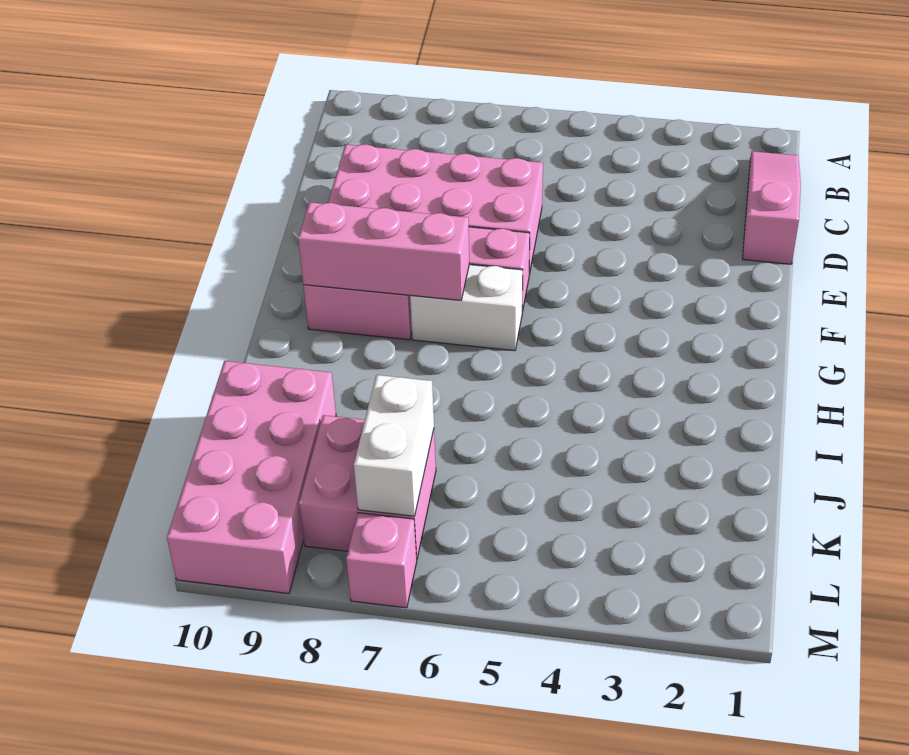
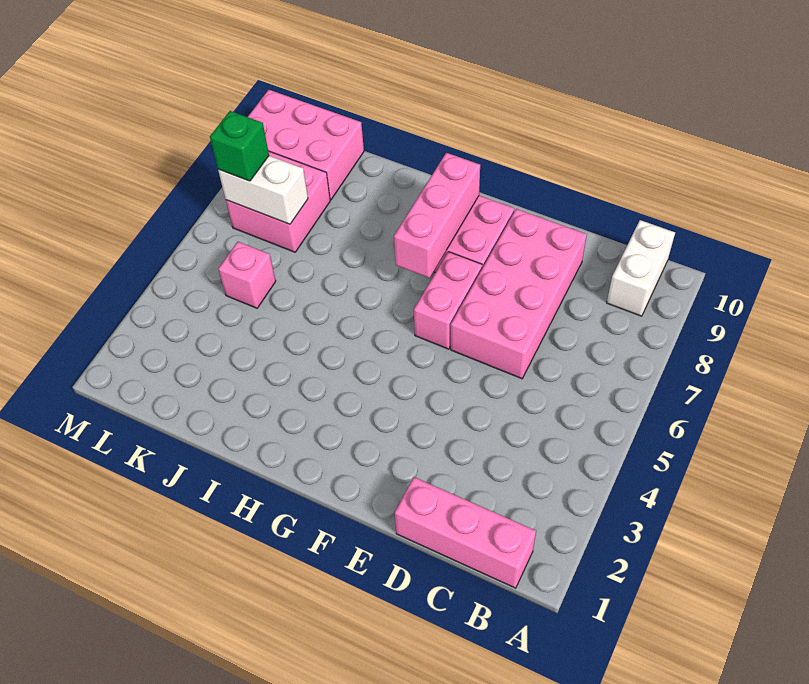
pink slope B1:D1 level 1 top D -> pink brick B1:D1 level 1
white brick G6:G7 level 1 -> white brick B9:B10 level 1
pink brick J9:M10 level 1 -> pink brick K9:M10 level 1
none -> green brick L7 level 3
pink brick M7 level 1 -> pink brick K5 level 1

